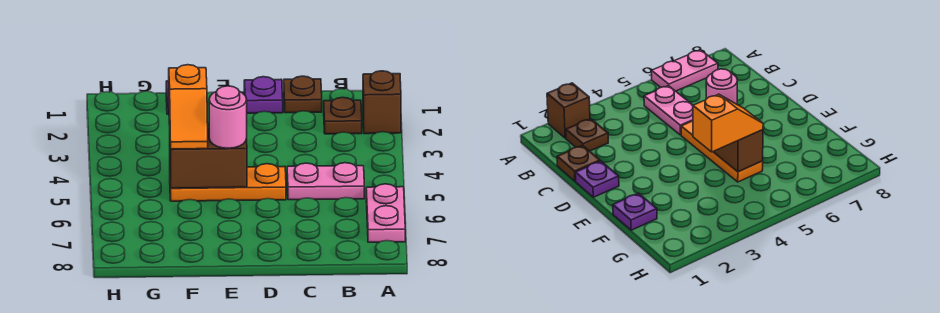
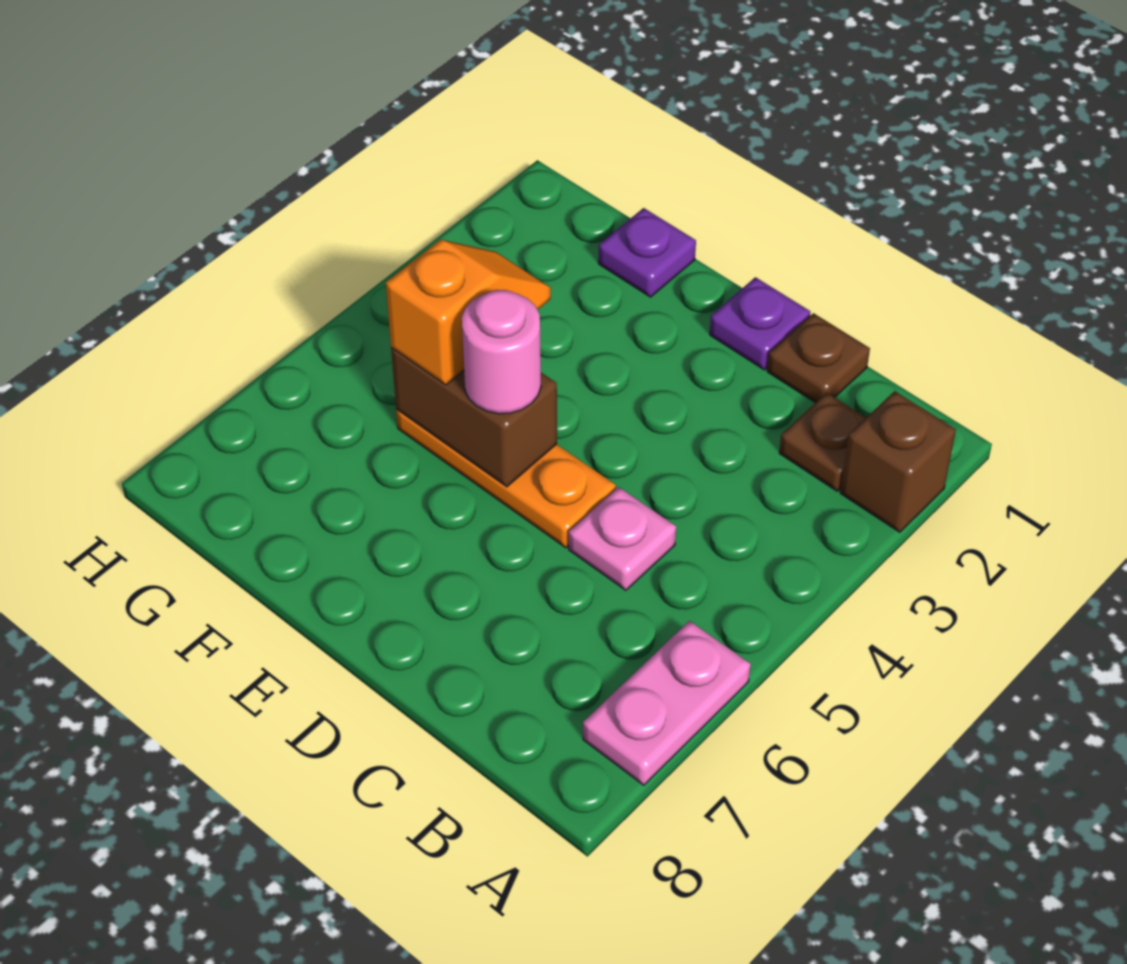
pink plate B5:C5 level 1 -> pink plate C5 level 1
orange slope F4:F5 level 3 top 4 -> orange slope F4:F5 level 3 top 5

